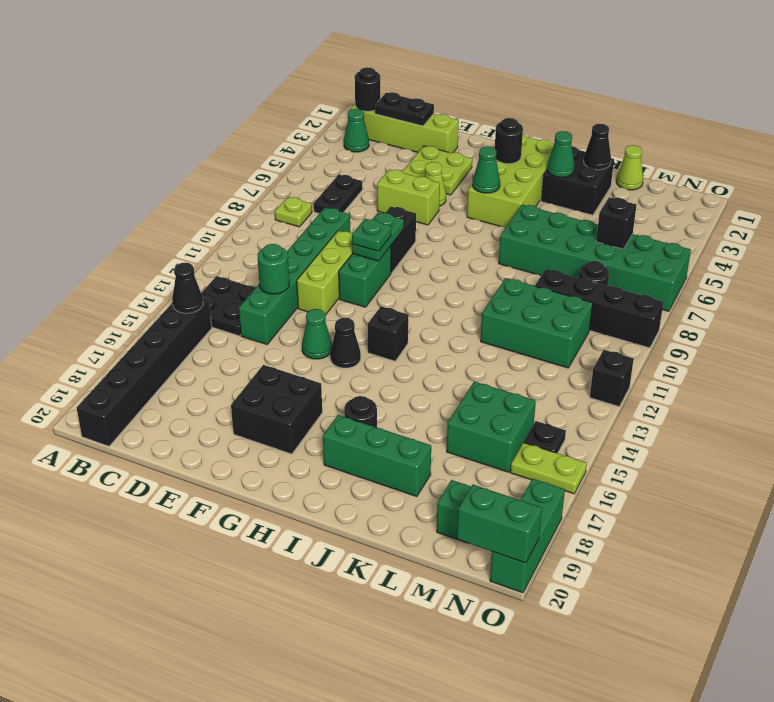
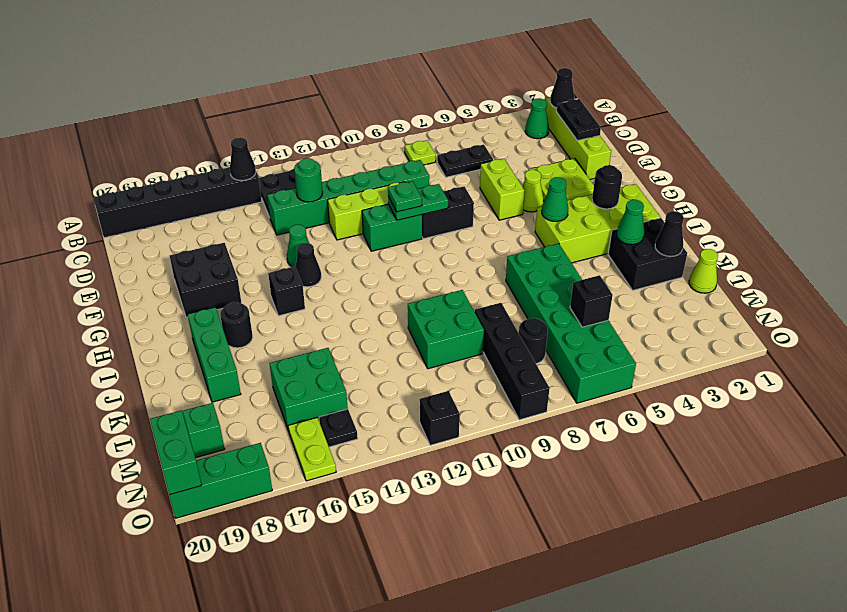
black round brick B2 level 2 -> black cone B2 level 2
black brick H13 level 1 -> black brick H15 level 1
green brick K10:M11 level 1 -> green brick K10:L11 level 1

